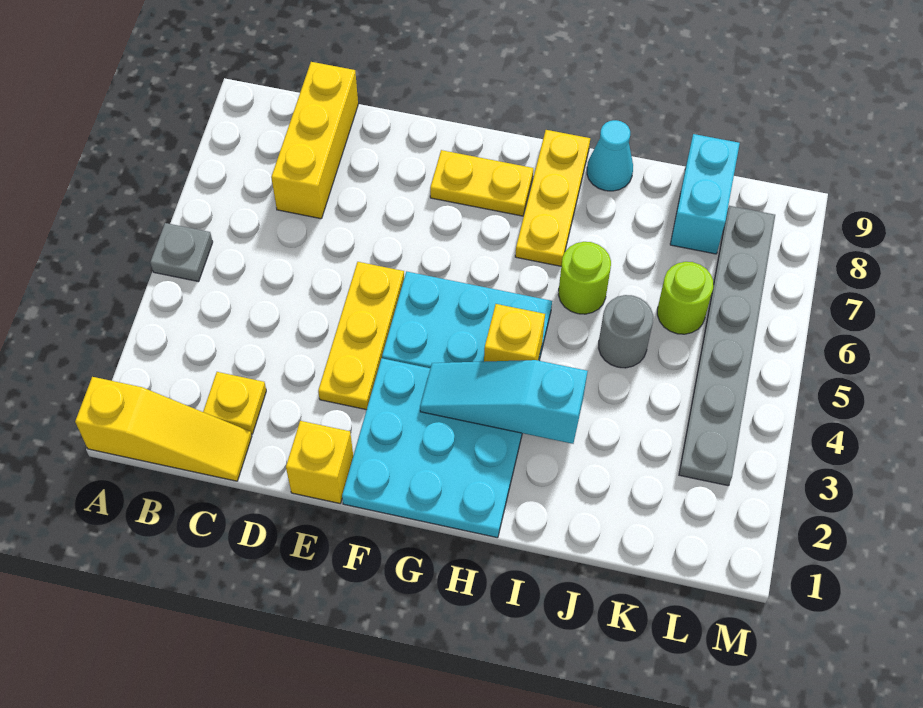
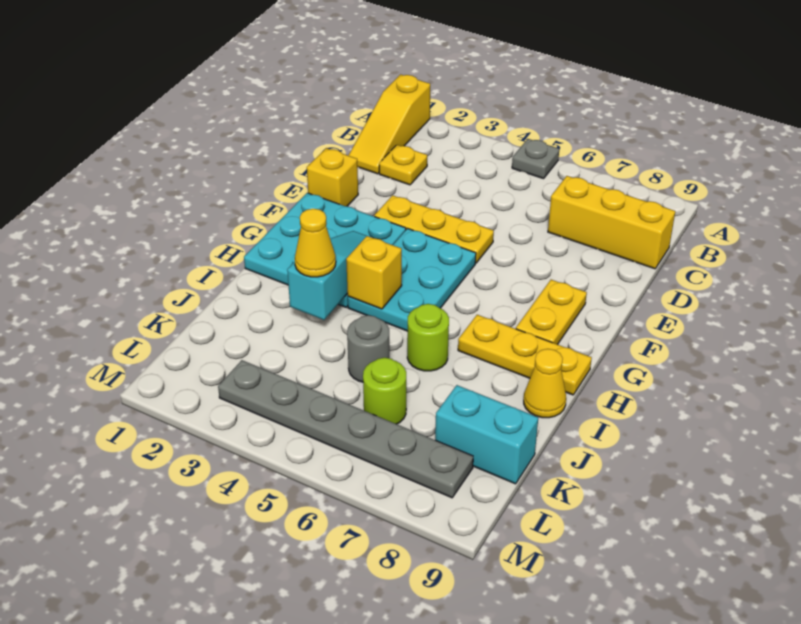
none -> yellow cone I3 level 3
cyan cone I9 level 1 -> yellow cone I9 level 1

